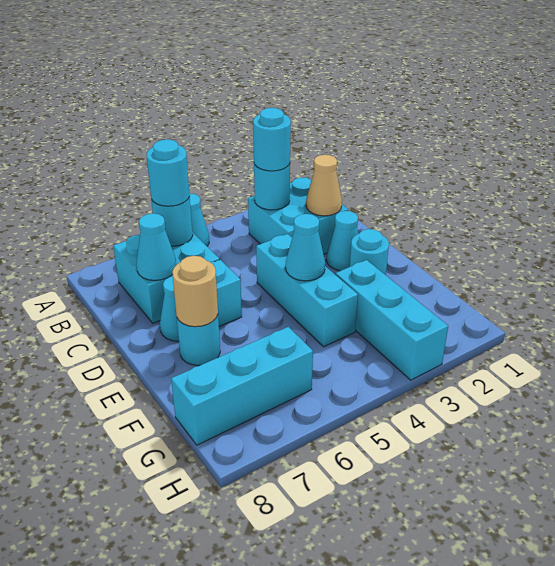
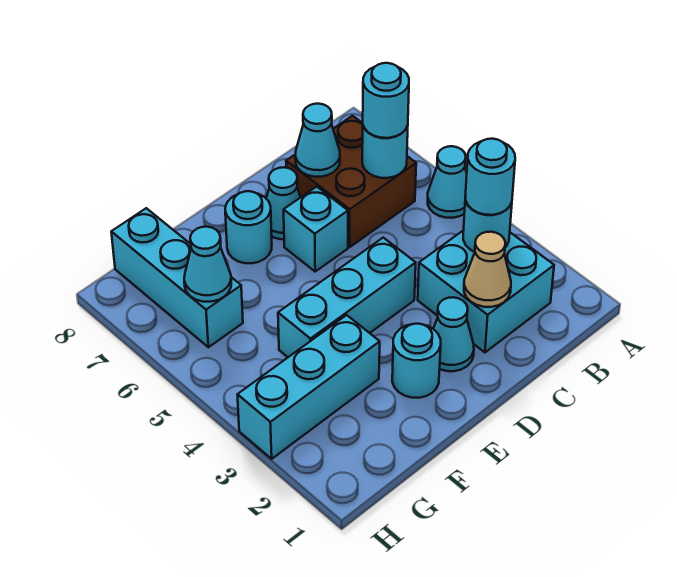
cyan brick B6:C7 level 1 -> brown brick B6:C7 level 1
cyan cone E4 level 2 -> cyan cone G6 level 2
tan round brick E7 level 2 -> none

